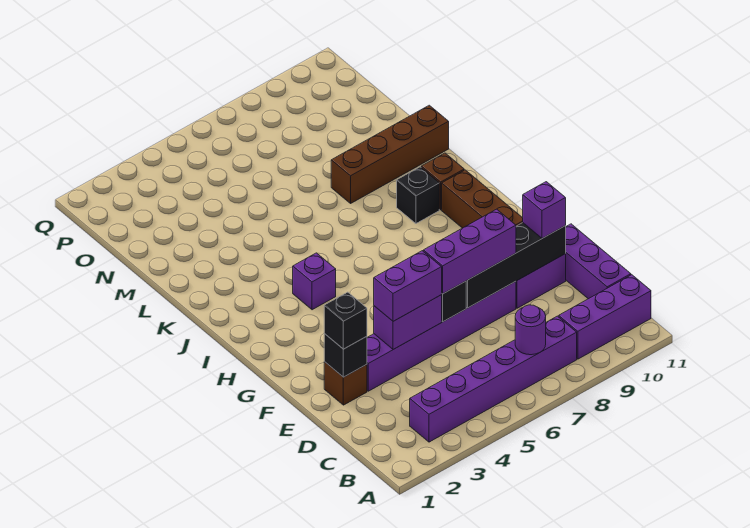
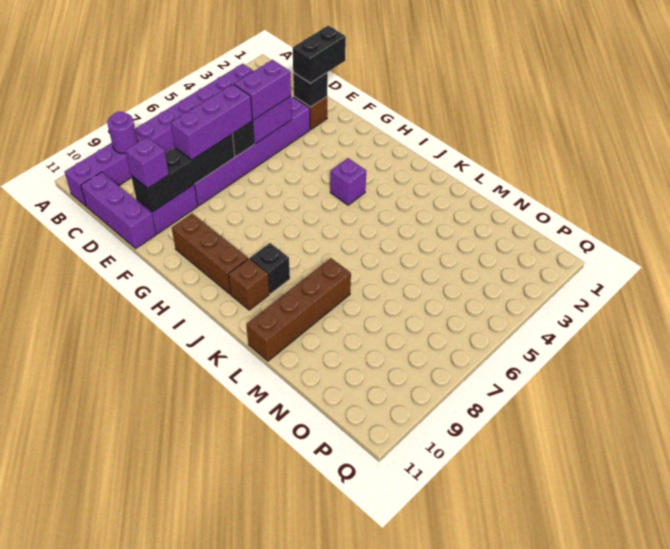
purple round brick B7 level 2 -> purple round brick B9 level 2
black brick E2 level 3 -> black brick E1:E2 level 3

